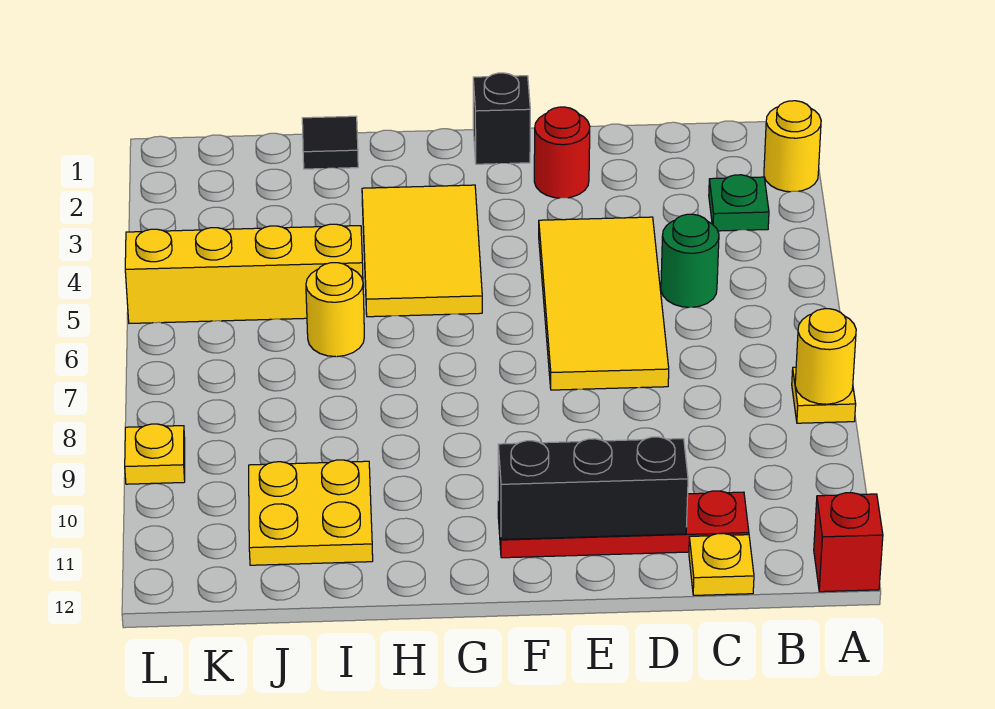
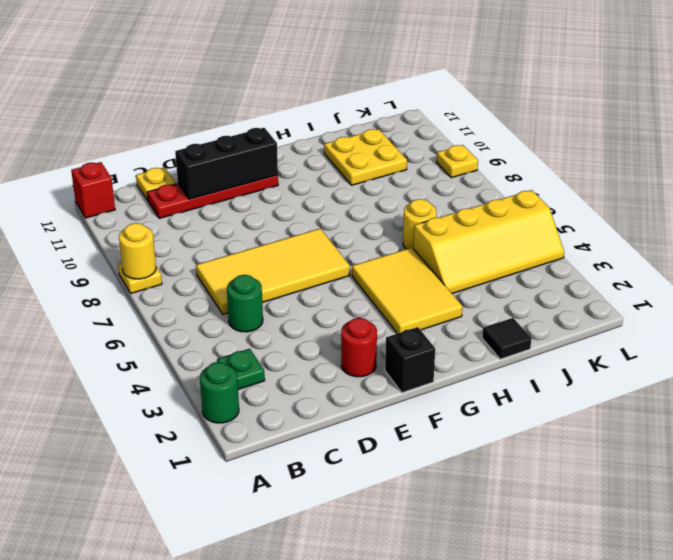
yellow round brick A2 level 1 -> green round brick A2 level 1
yellow tile D4:E7 level 1 -> yellow tile C6:F7 level 1

